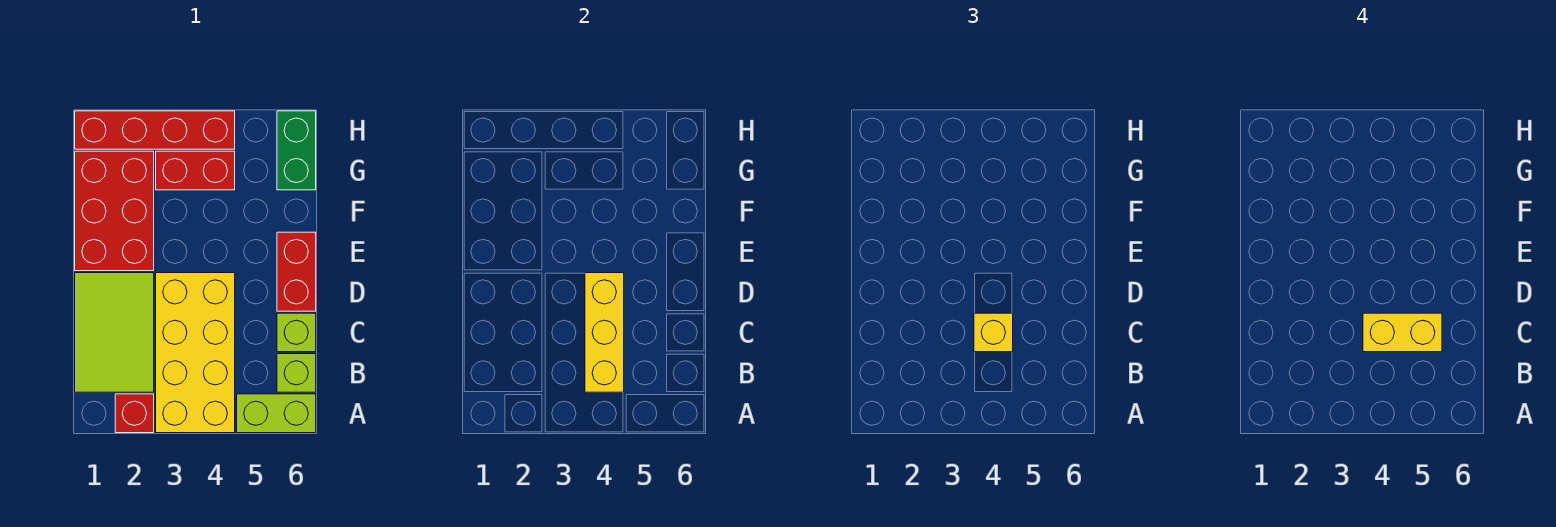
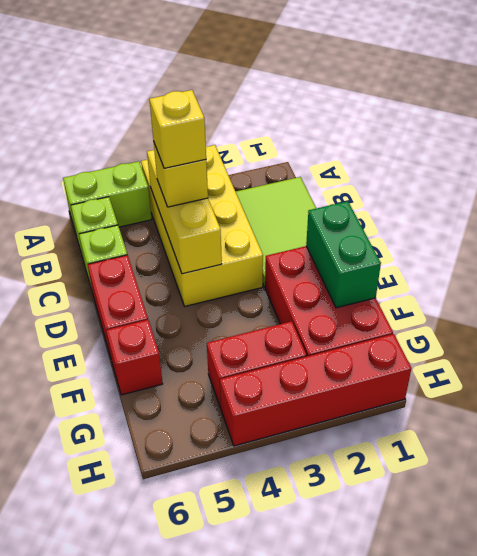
red brick A2 level 1 -> red brick F6 level 1
yellow brick C4:C5 level 4 -> yellow brick C4 level 4
green brick G6:H6 level 1 -> green brick E1:F1 level 2

